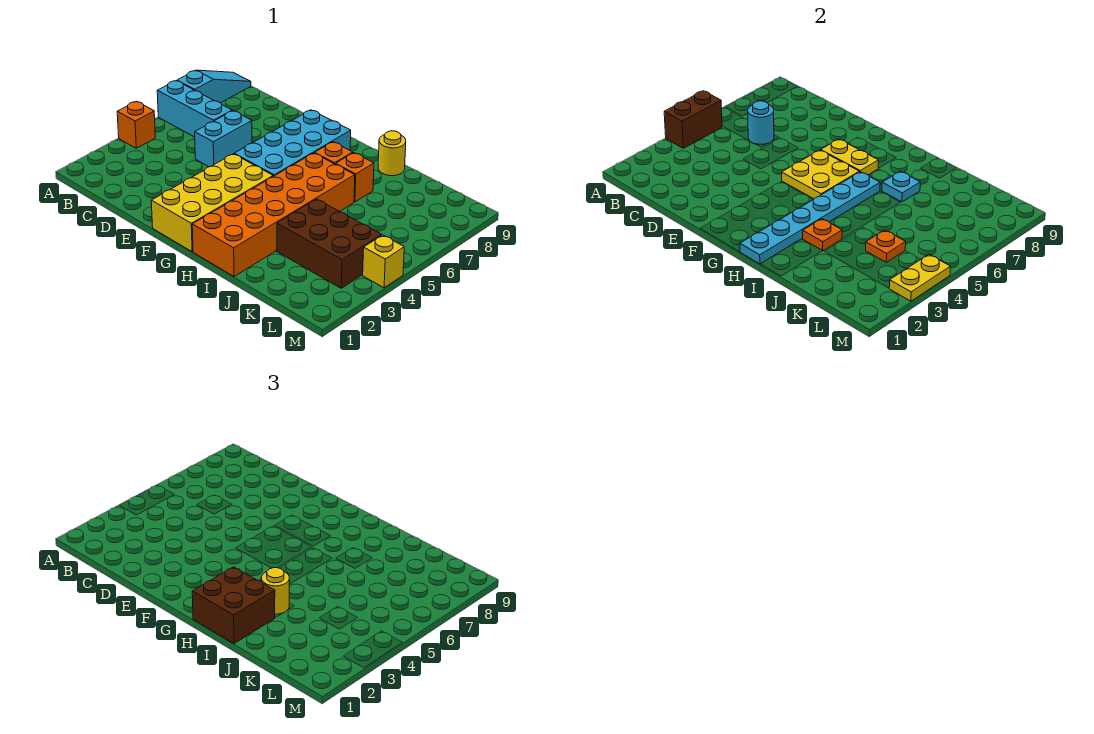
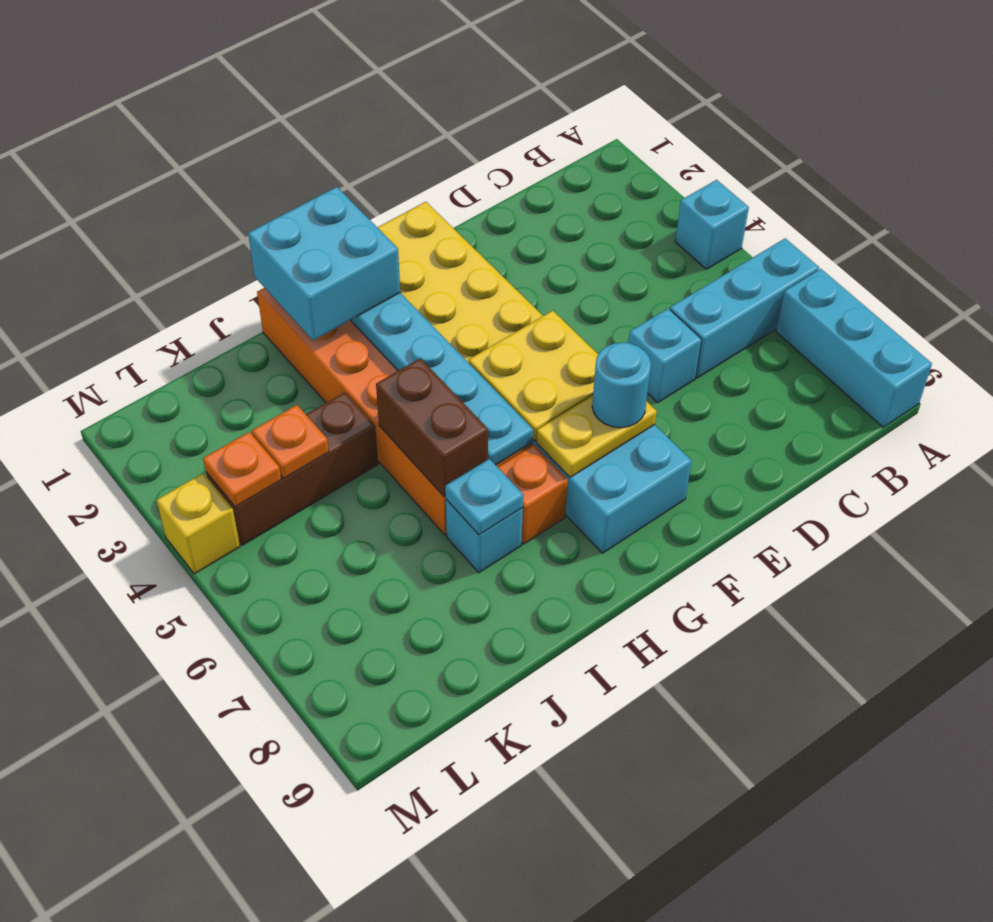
orange brick A4 level 1 -> cyan brick A4 level 1
brown brick A4:A5 level 2 -> brown brick I5:I6 level 2
cyan slope A7:A9 level 1 top 7 -> cyan brick A7:A9 level 1
cyan round brick C6 level 2 -> cyan round brick F7 level 3
cyan brick D5:D6 level 1 -> cyan brick D6 level 1
brown brick H1:I2 level 3 -> cyan brick H1:I2 level 3
orange plate I3 level 2 -> orange plate L4 level 2
yellow round brick I3 level 3 -> none
orange brick I7 level 1 -> cyan brick I7 level 1
yellow round brick I9 level 1 -> none
brown brick J3:L4 level 1 -> brown brick J4:L4 level 1
yellow plate M3:M4 level 2 -> none

